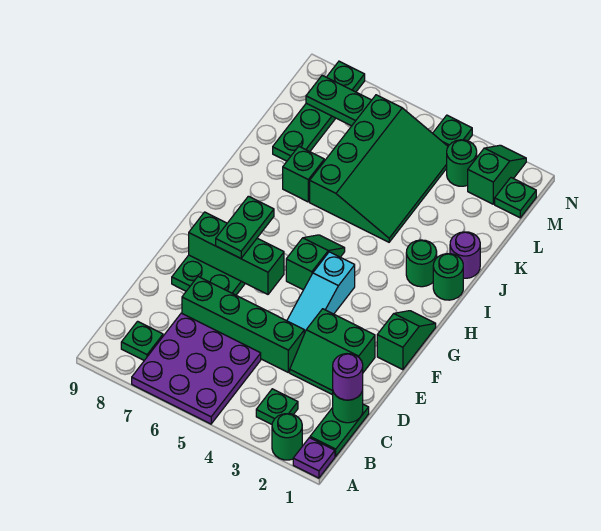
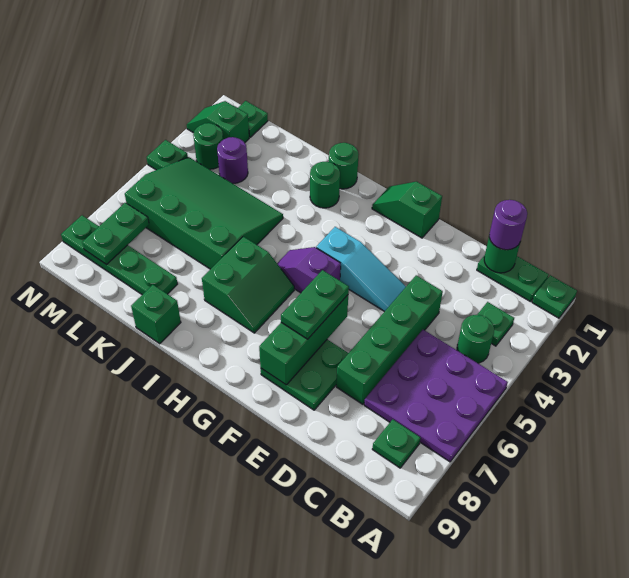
purple plate A1 level 1 -> green plate A1 level 1
green round brick A2 level 1 -> green round brick B4 level 1
green slope D2:E3 level 1 top E -> green slope H6:I7 level 1 top I
green plate F7:G7 level 3 -> green plate F6:F7 level 3
green slope G5:H5 level 1 top G -> purple slope G5:H5 level 1 top G
purple round brick J1 level 1 -> purple round brick L3 level 1
green brick J7 level 1 -> green brick J9 level 1

